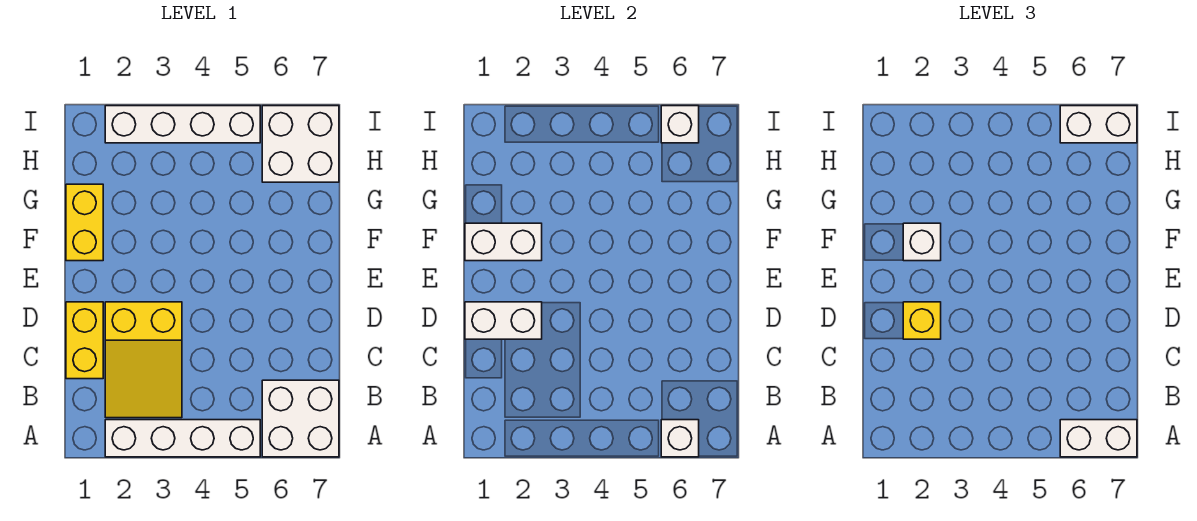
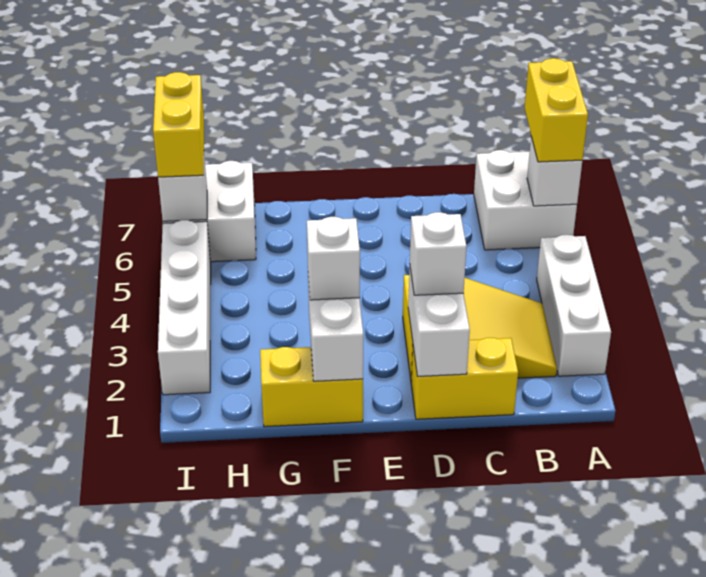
white brick A2:A5 level 1 -> white brick A2:A4 level 1
white brick A6:A7 level 3 -> yellow brick A6:A7 level 3
yellow brick D2 level 3 -> white brick D2 level 3
white brick I6:I7 level 3 -> yellow brick I6:I7 level 3

